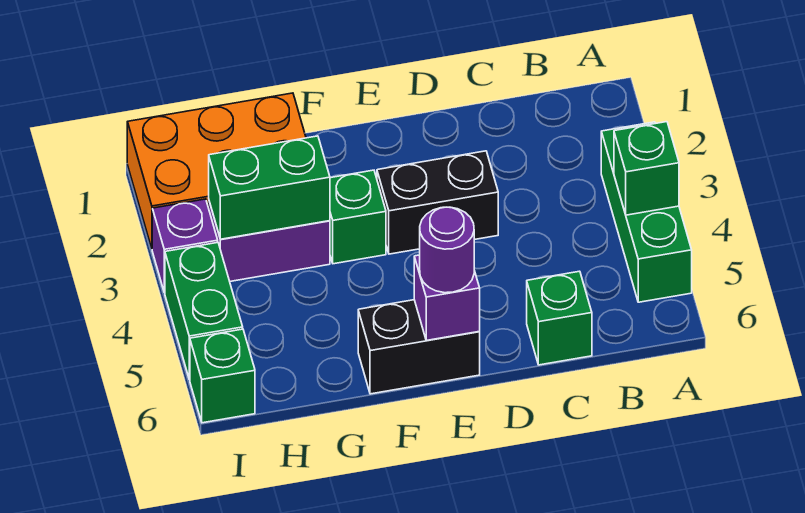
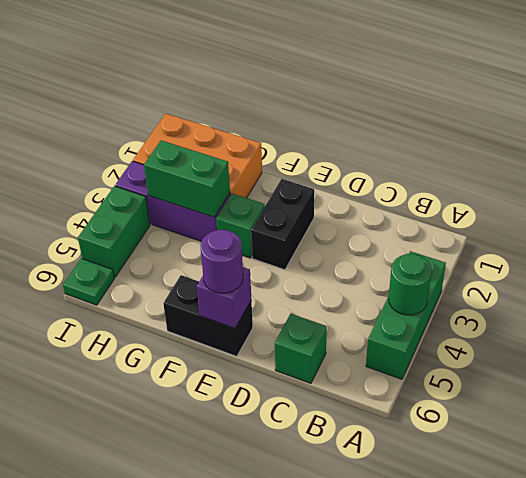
green brick A4 level 2 -> green round brick A4 level 2
black brick D3:E3 level 1 -> black brick E2:E3 level 1
green brick I6 level 1 -> green plate I6 level 1

